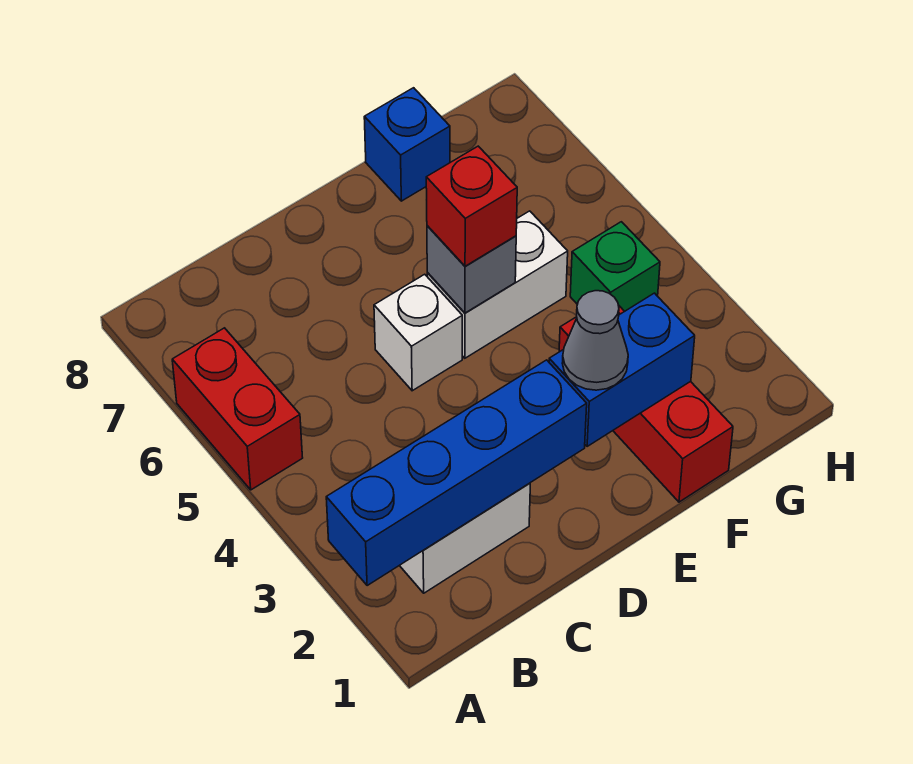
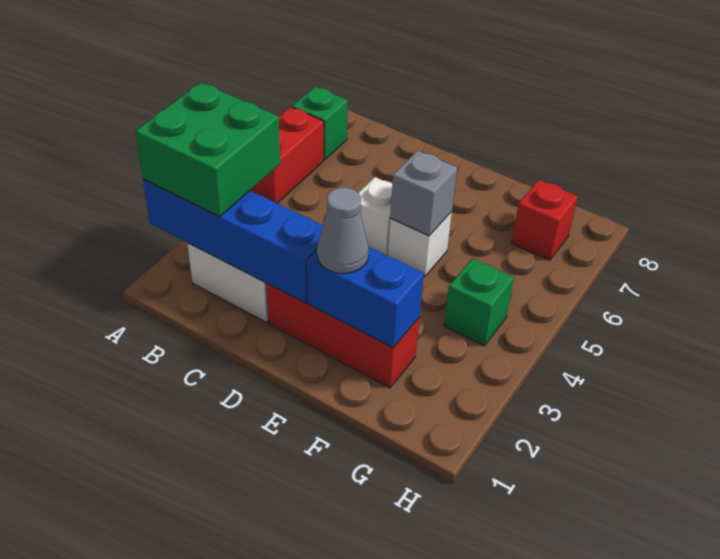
none -> green brick A2:B3 level 3
none -> green brick A7 level 1
white brick E5:F5 level 1 -> white brick E5 level 1
red brick E5 level 3 -> red brick G7 level 1
red brick F1:F3 level 1 -> red brick D2:F2 level 1
blue brick F8 level 1 -> none

